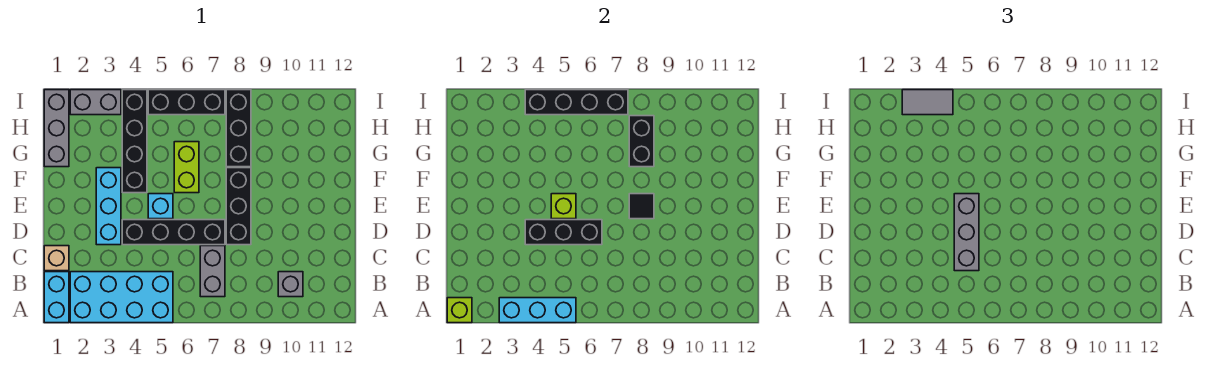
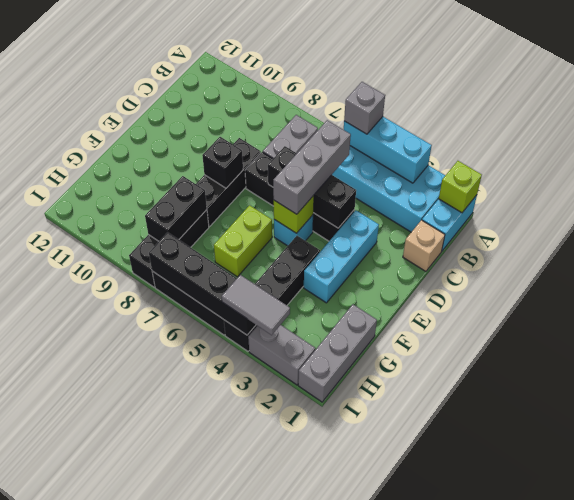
grey brick B10 level 1 -> grey brick A5 level 3
black tile E8 level 2 -> black brick E8 level 2

